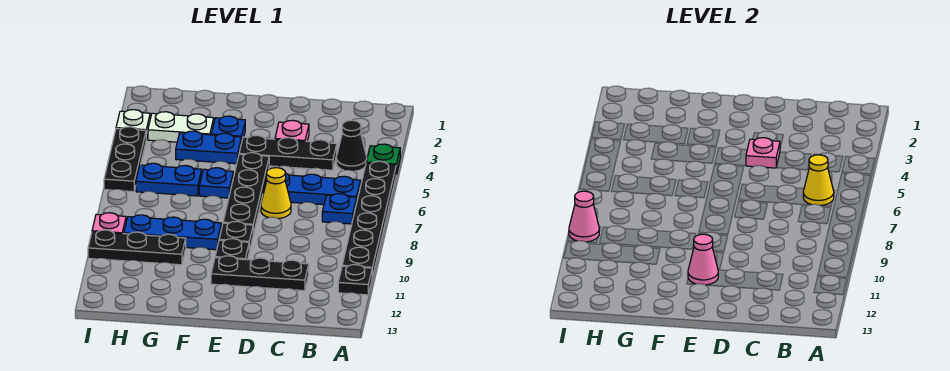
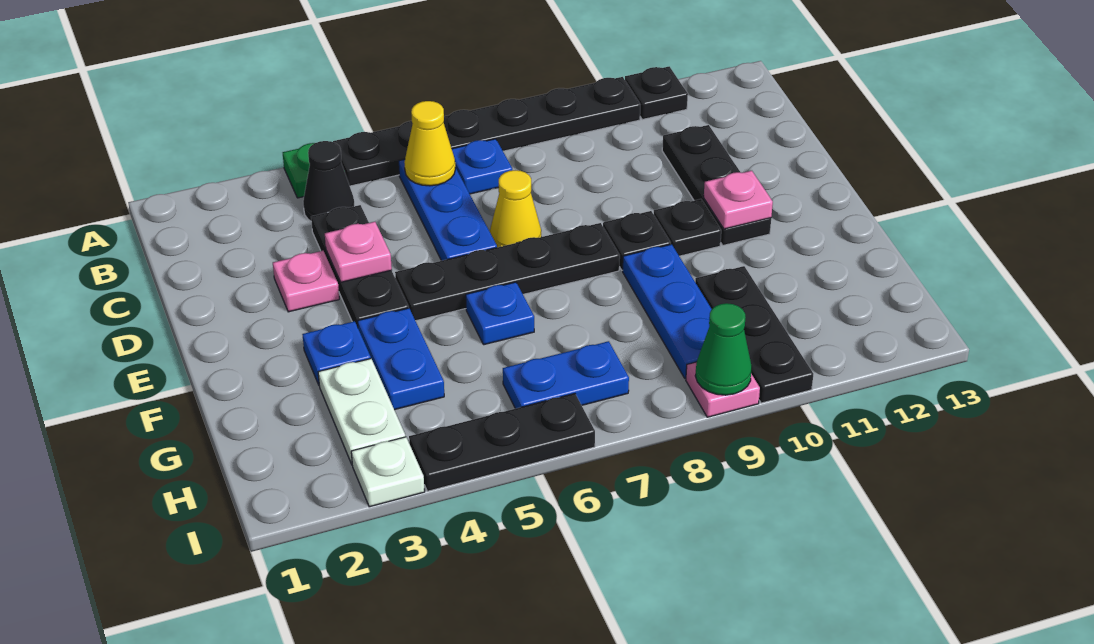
pink cone E11 level 2 -> pink plate E11 level 2
blue plate G6:H6 level 1 -> blue plate H6:H7 level 1
pink cone I9 level 2 -> green cone I9 level 2

